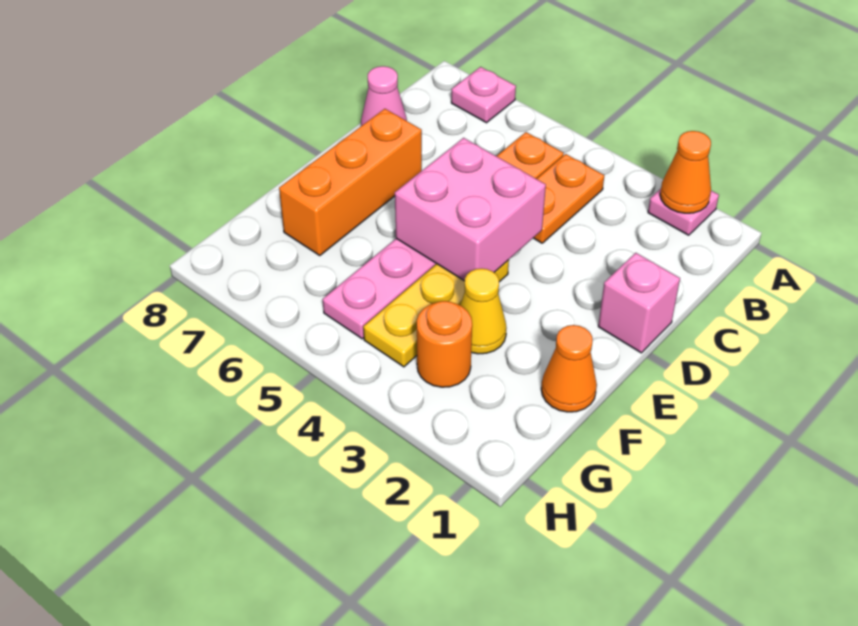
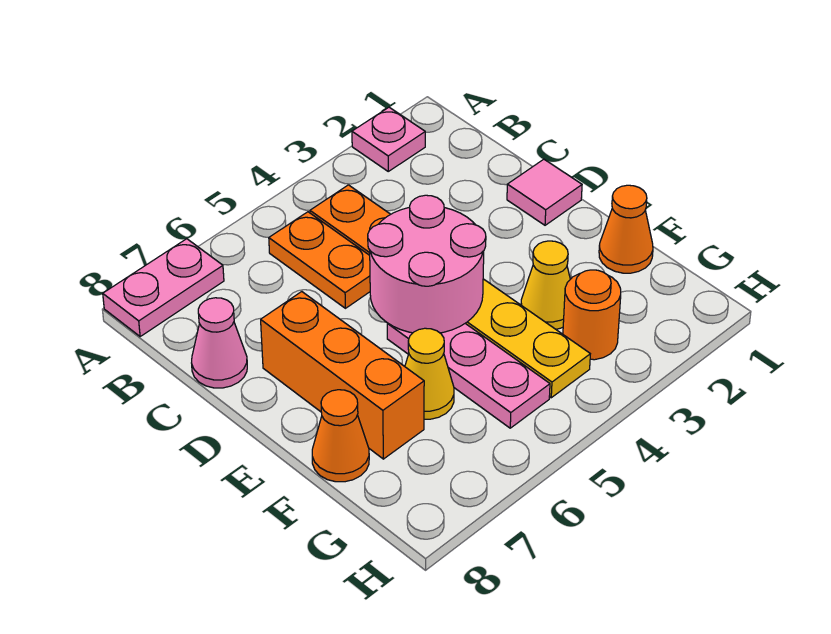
orange cone A2 level 2 -> orange cone F8 level 1
pink plate A7 level 1 -> pink plate A7:A8 level 1
pink brick D1 level 1 -> pink tile D1 level 1
pink brick D4:E5 level 2 -> pink round brick D4:E5 level 2
none -> yellow cone F6 level 1

